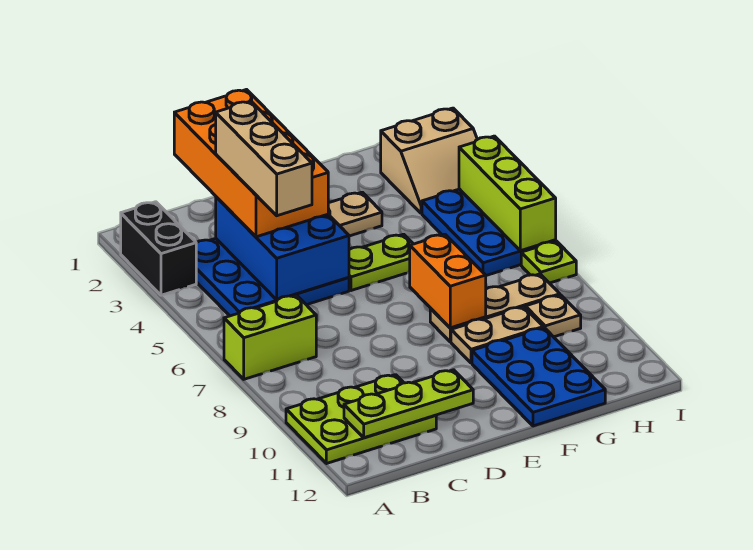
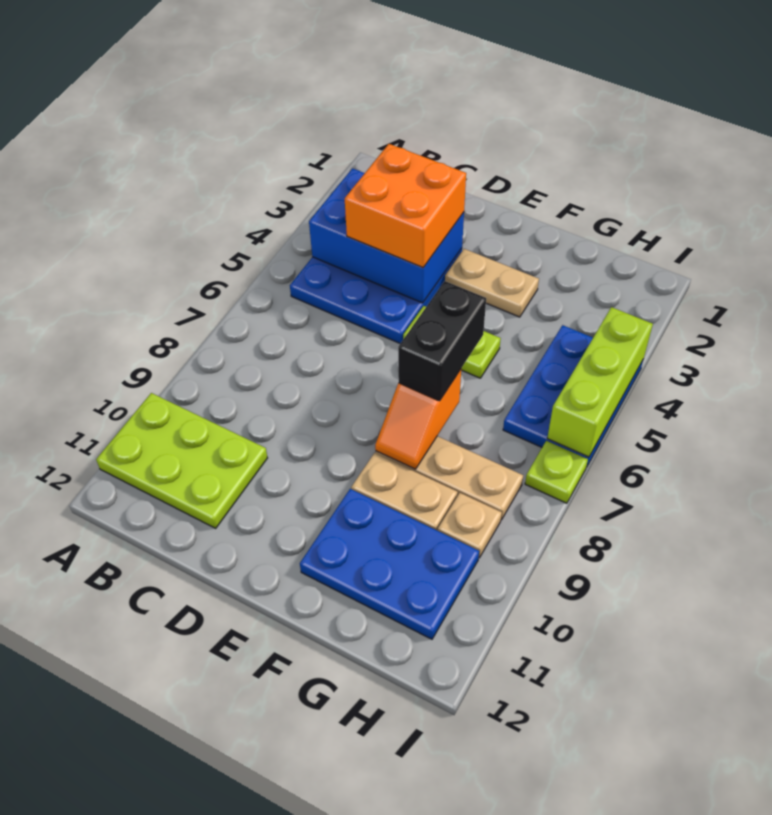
black brick A2:A3 level 1 -> black brick F6:F7 level 3
lime brick A7:B7 level 1 -> none
lime plate B11:D11 level 2 -> none
orange brick C1:D4 level 3 -> orange brick C3:D4 level 3
blue brick C3:D5 level 2 -> blue brick B3:D4 level 2
tan brick C3:C5 level 4 -> none
orange brick F7:F8 level 2 -> orange slope F7:F8 level 2 top 7
blue plate F10:G12 level 1 -> blue plate F10:H11 level 1
tan slope H2:I3 level 1 top 2 -> none

